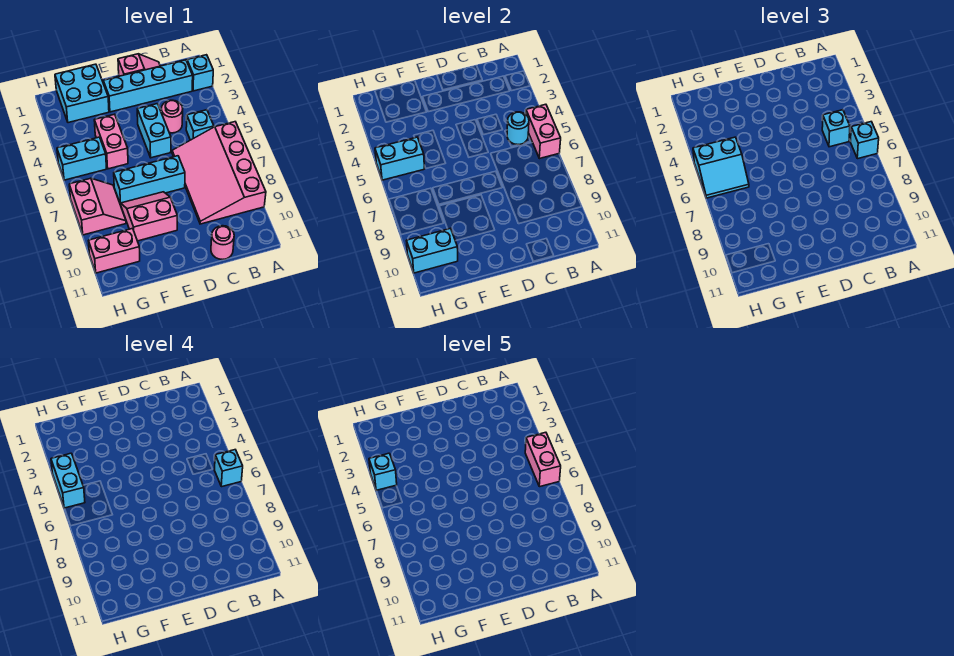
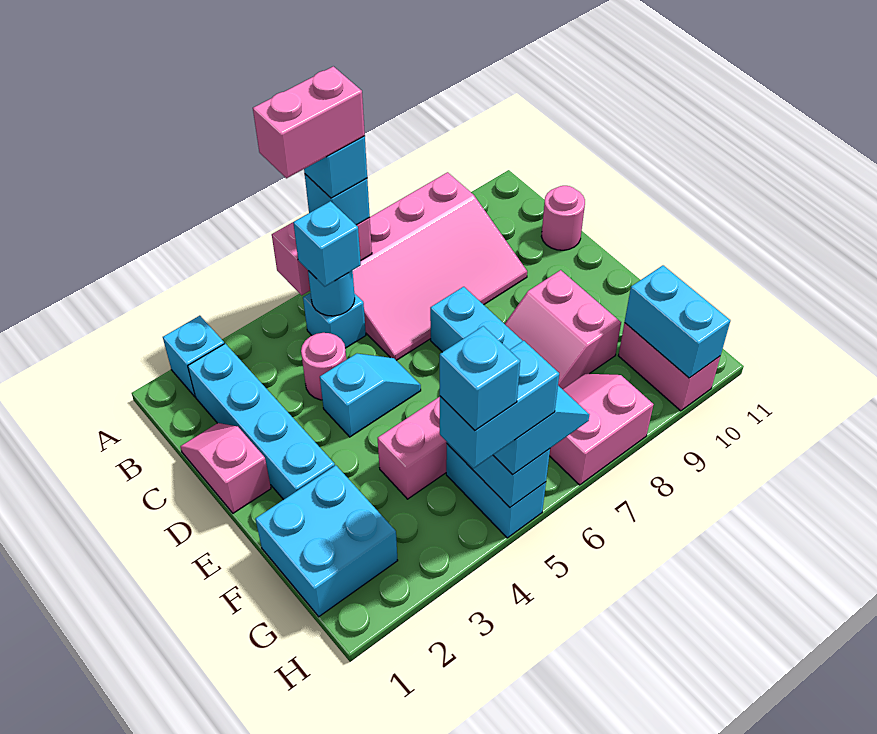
cyan brick D4:D5 level 1 -> cyan slope D4:D5 level 1 top 4

